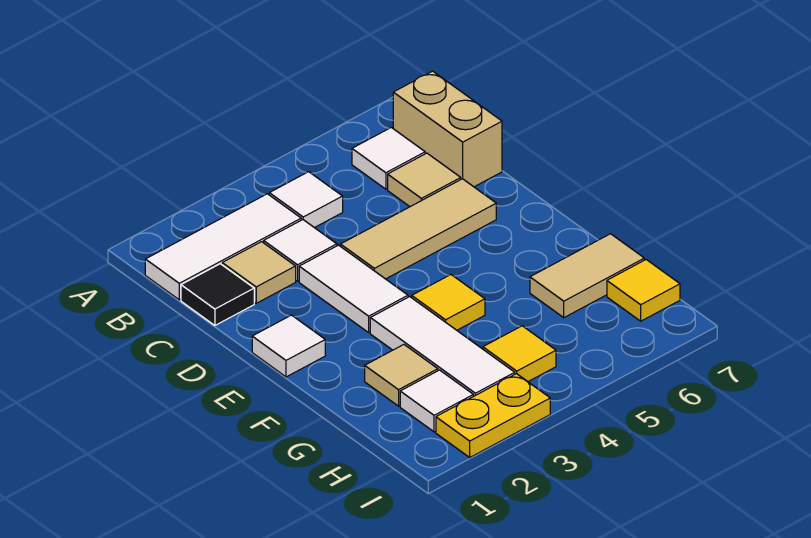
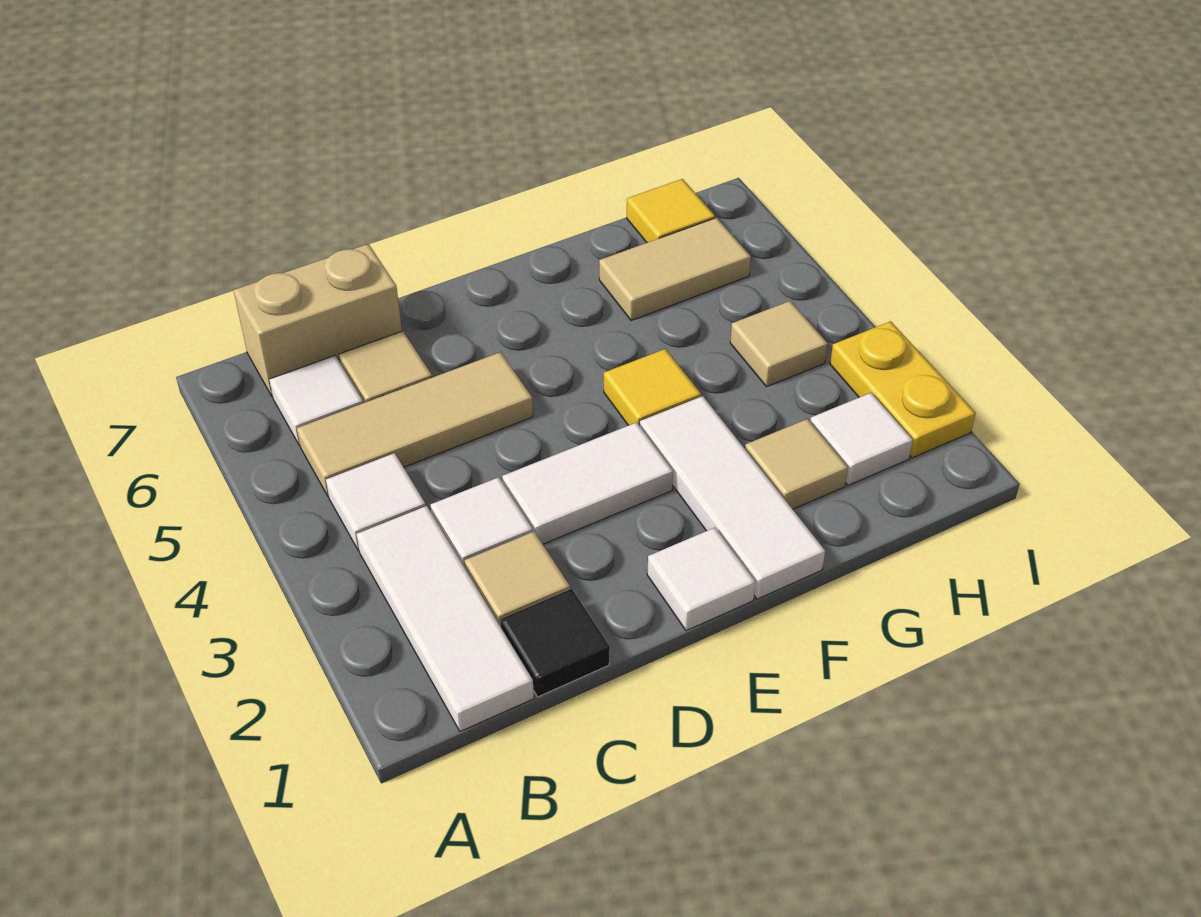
tan tile D4:D6 level 1 -> tan tile B5:D5 level 1
white tile F3:H3 level 1 -> white tile F1:F3 level 1
tan tile G6:G7 level 1 -> tan tile G6:H6 level 1
yellow tile H4 level 1 -> tan tile H4 level 1

